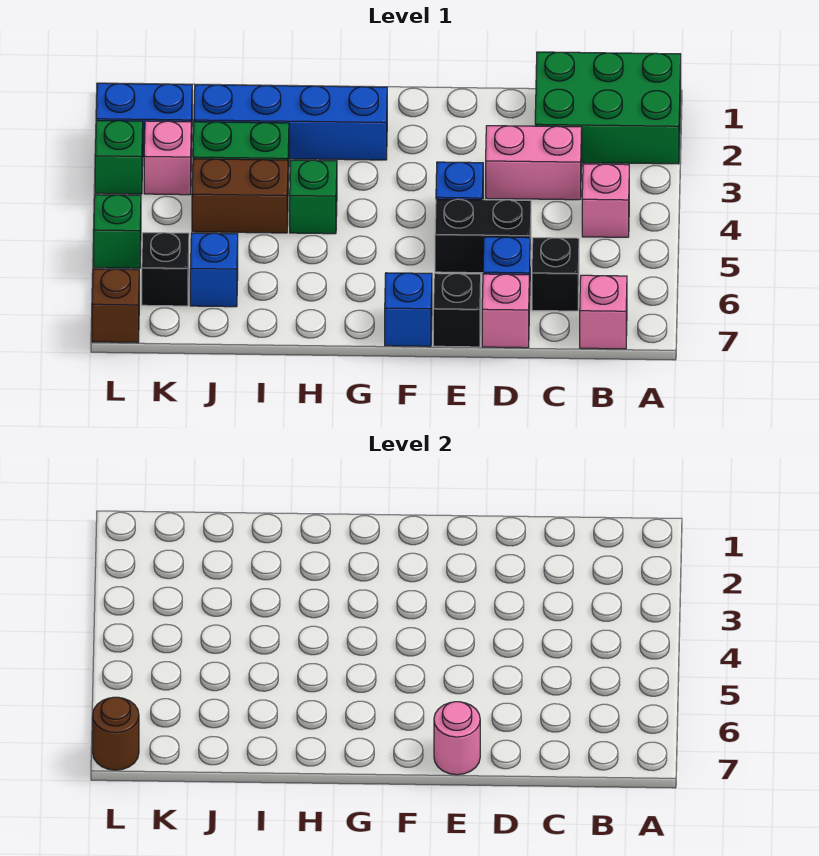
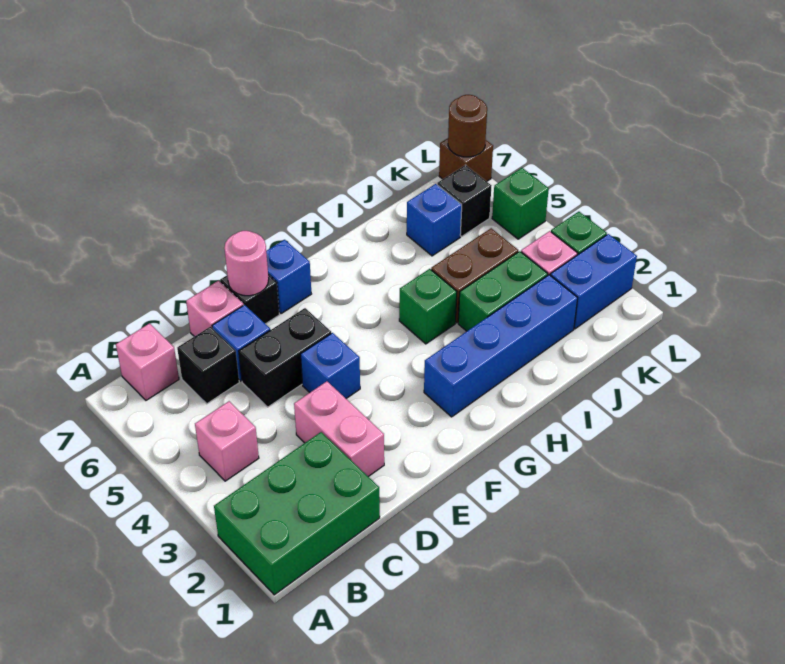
pink brick C3:D3 level 1 -> pink brick D2:D3 level 1

